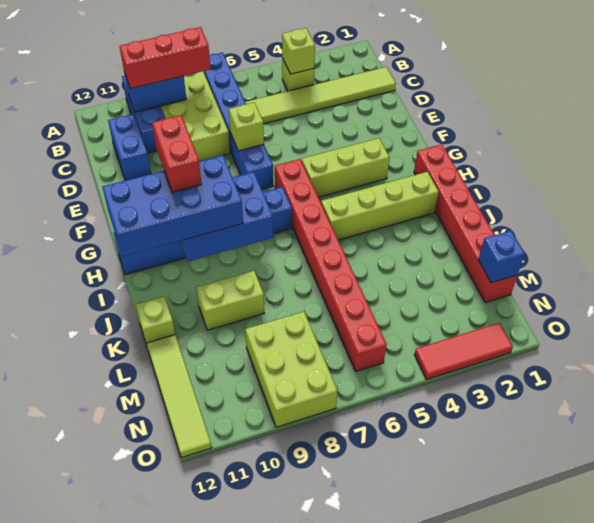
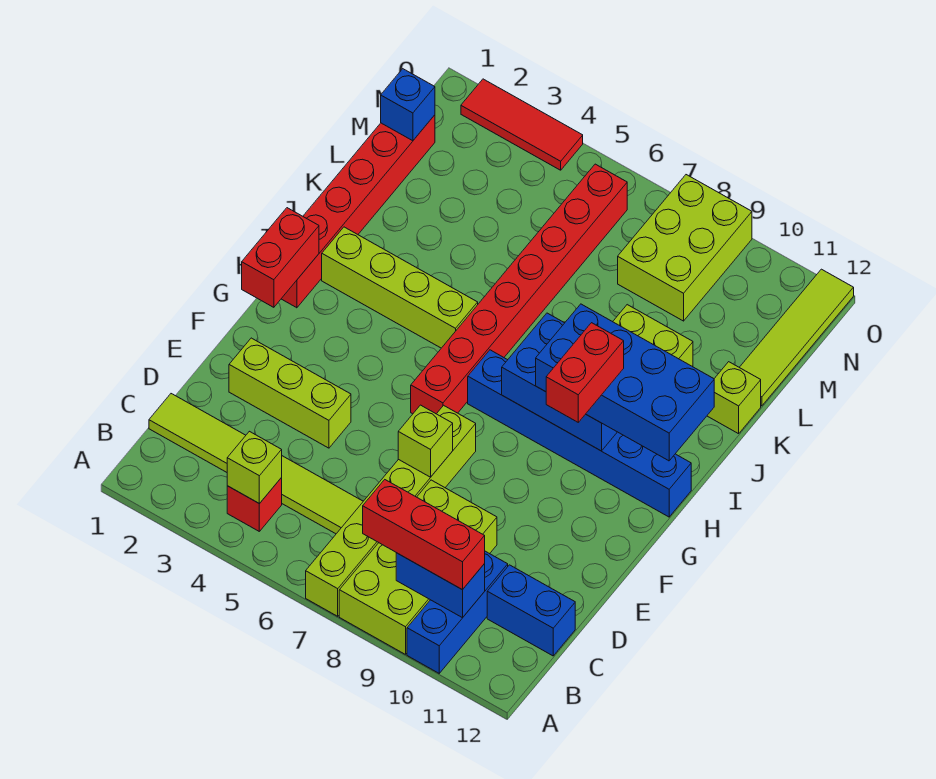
blue brick A7:F7 level 1 -> lime brick A7:F7 level 1
lime brick B4 level 1 -> red brick B4 level 1
blue brick C11:D11 level 1 -> blue brick C11:C12 level 1
none -> red brick G1:H1 level 2
lime brick G3:G5 level 1 -> lime brick E2:E4 level 1

